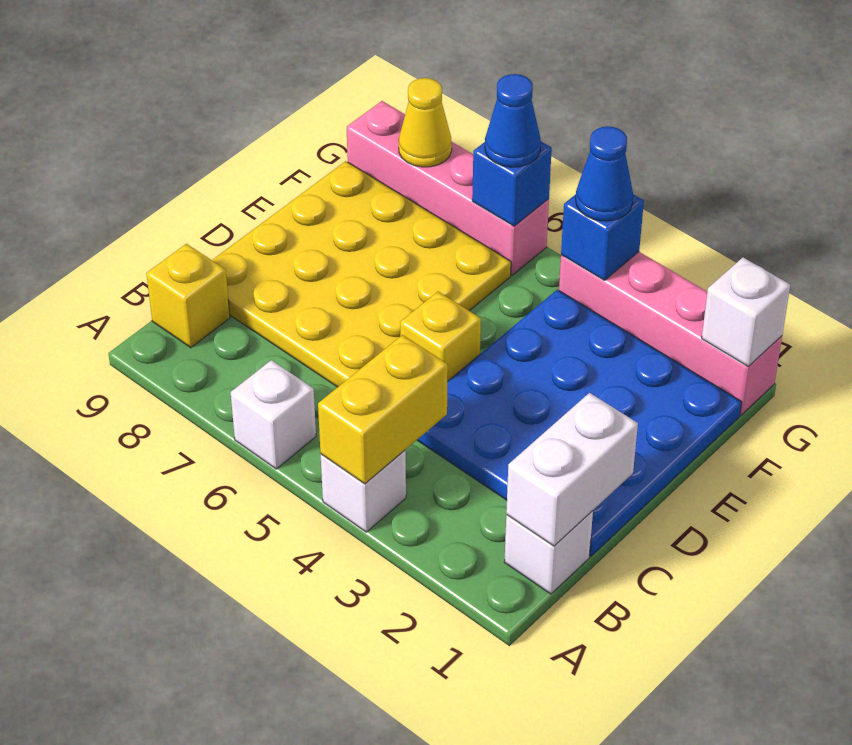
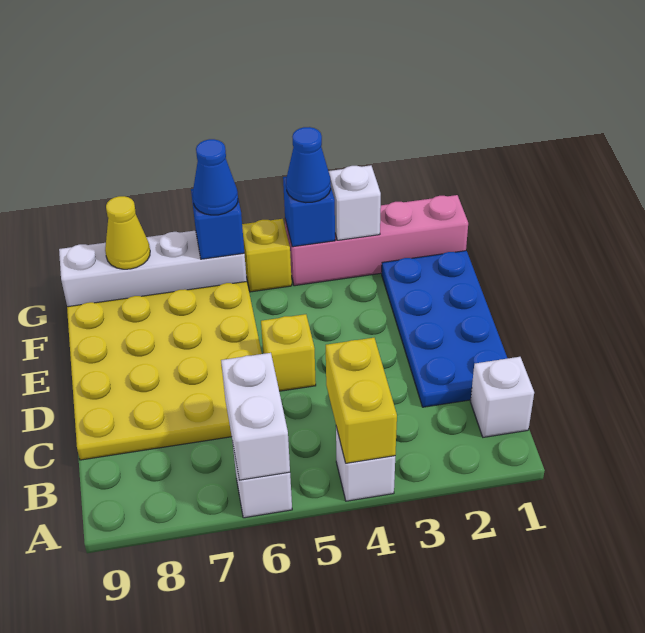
white brick B1:C1 level 2 -> white brick A6:B6 level 2
yellow brick B9 level 1 -> yellow brick G5 level 1
blue plate C1:F4 level 1 -> blue plate C1:F2 level 1
white brick G1 level 2 -> white brick G3 level 2
pink brick G6:G9 level 1 -> white brick G6:G9 level 1

